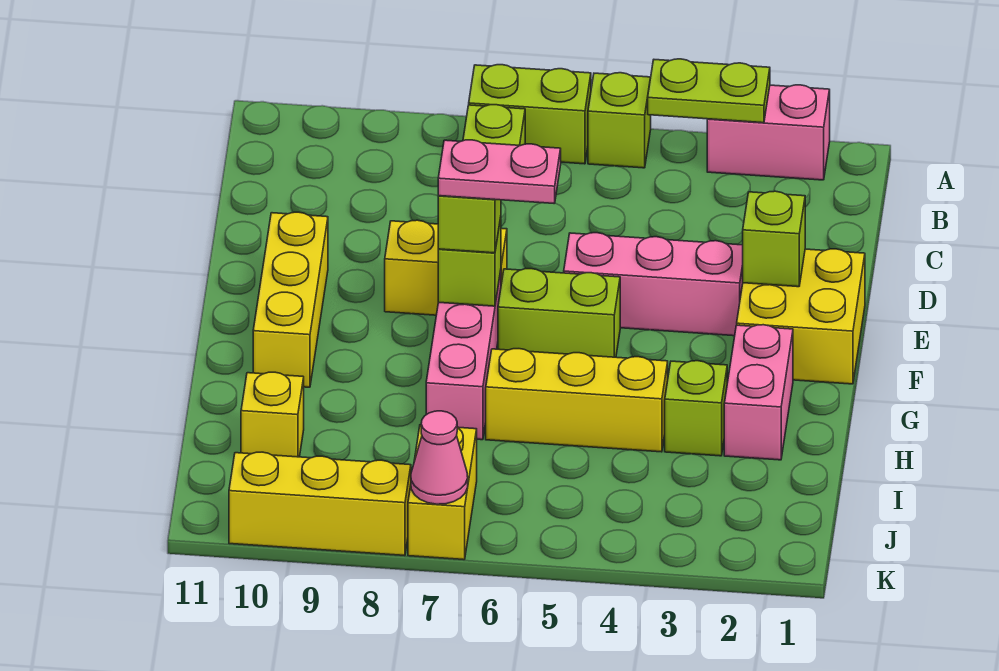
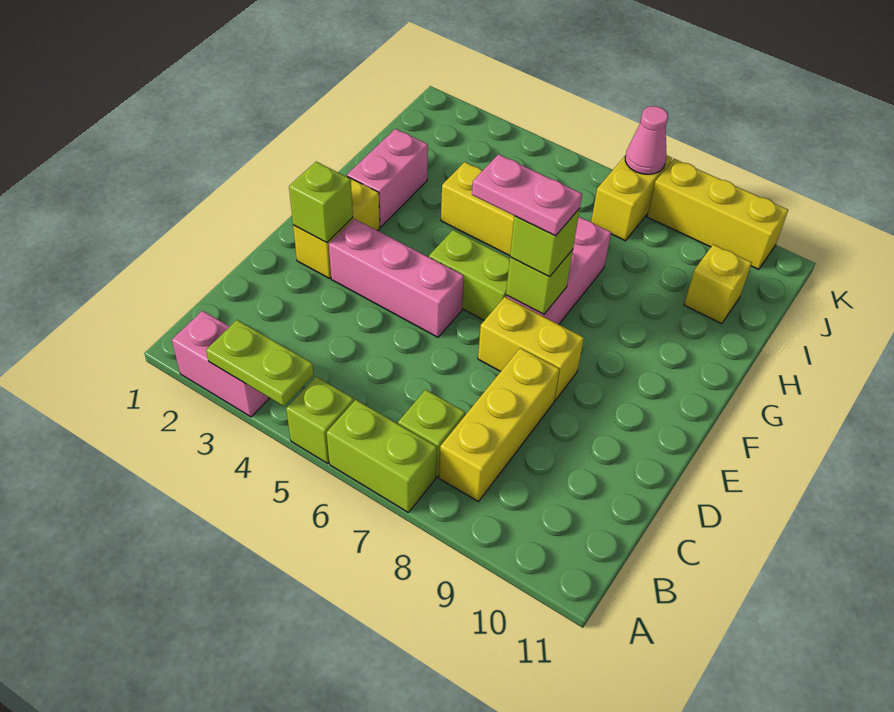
yellow brick E1:F2 level 1 -> yellow brick E2:F2 level 1
yellow brick E10:G10 level 1 -> yellow brick B8:D8 level 1
lime brick H3 level 1 -> none

